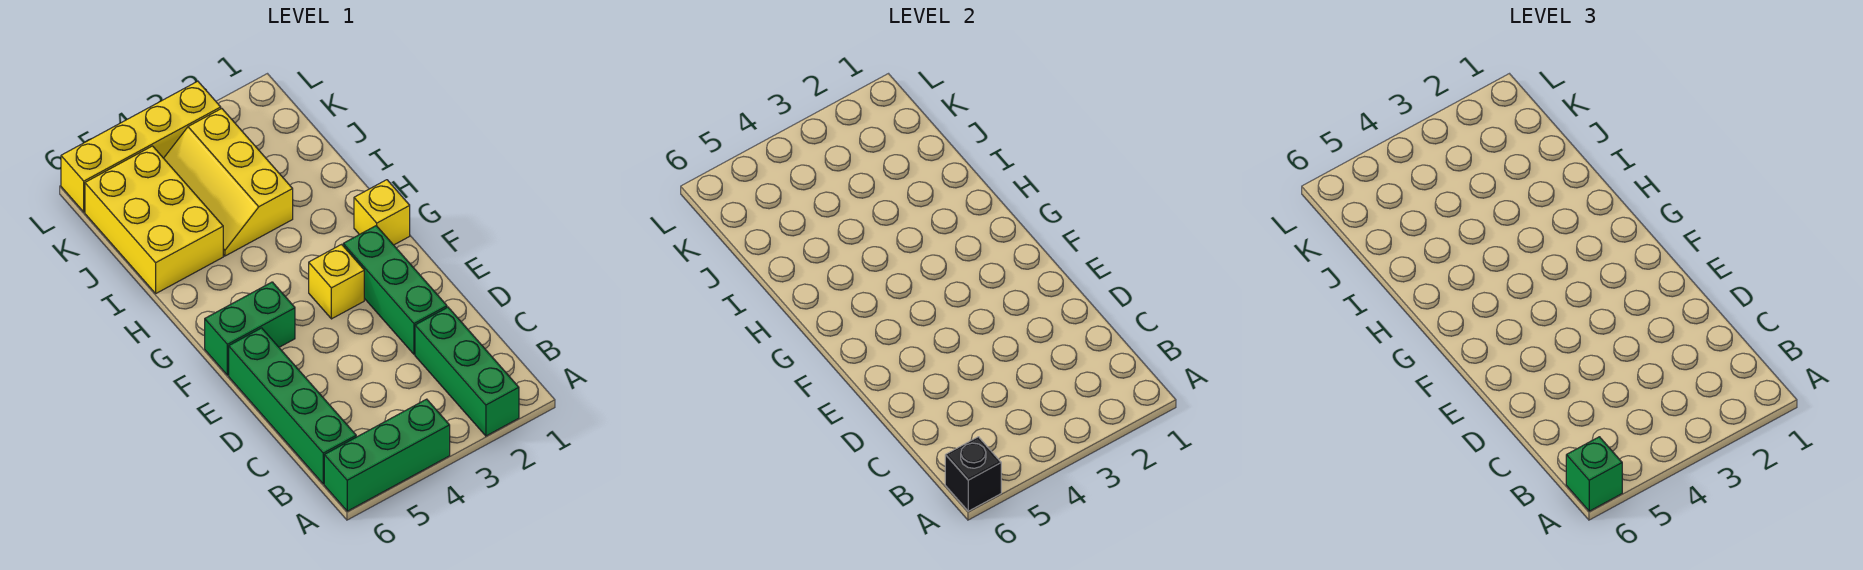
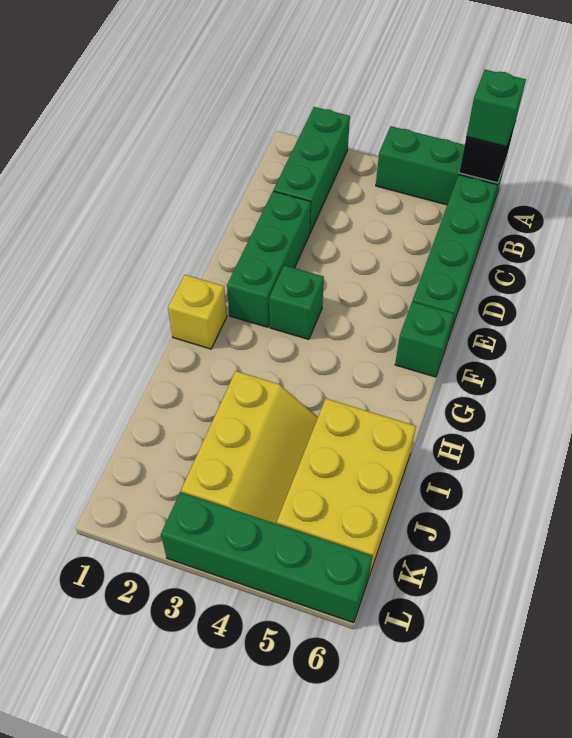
yellow brick F3 level 1 -> green brick F3 level 1
green brick F5:F6 level 1 -> green brick F6 level 1
yellow brick L3:L6 level 1 -> green brick L3:L6 level 1

